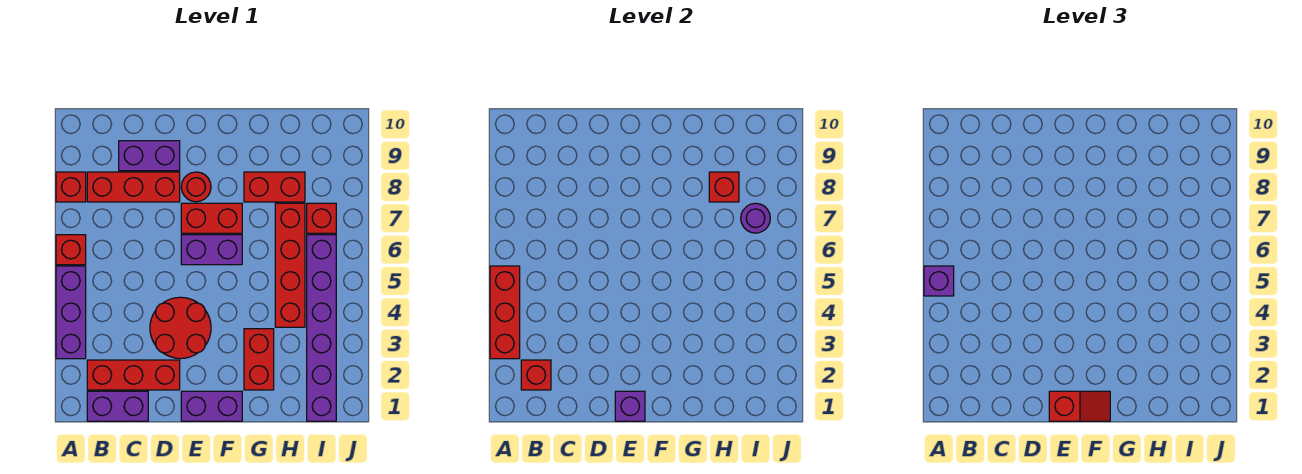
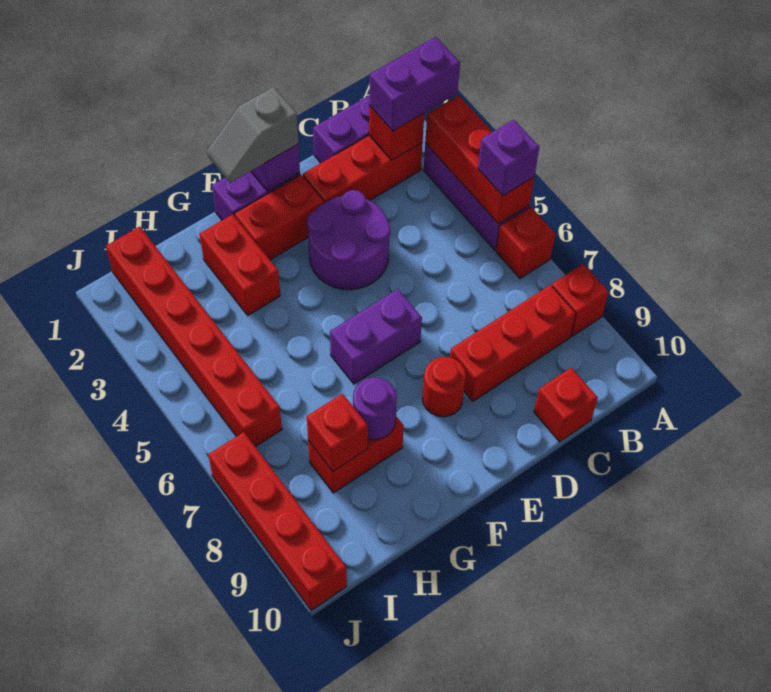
purple brick C9:D9 level 1 -> purple brick A2:B2 level 3
red round brick D3:E4 level 1 -> purple round brick D3:E4 level 1
red slope E1:F1 level 3 top E -> grey slope E1:F1 level 3 top E
red brick E7:F7 level 1 -> red brick E2:F2 level 1
red brick H4:H7 level 1 -> red brick J7:J10 level 1
purple brick I1:I6 level 1 -> red brick I1:I6 level 1
red brick I7 level 1 -> red brick C10 level 1
purple round brick I7 level 2 -> purple round brick G8 level 2

